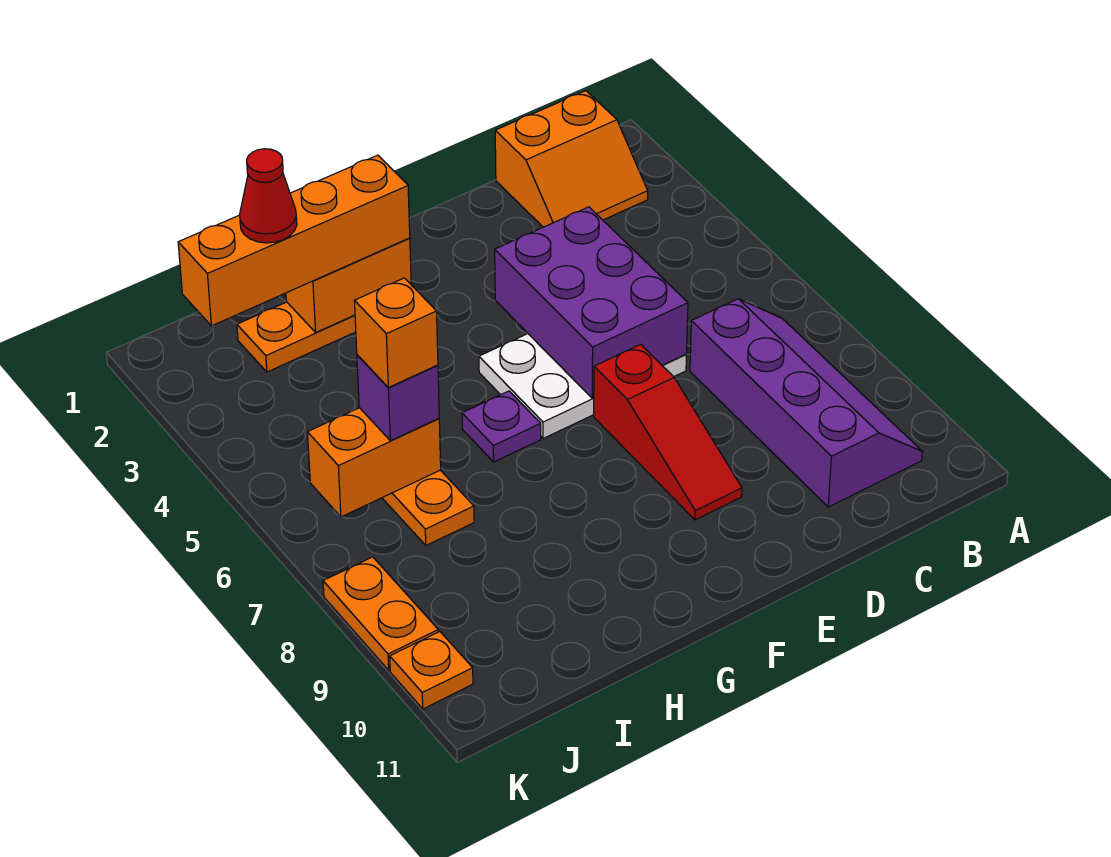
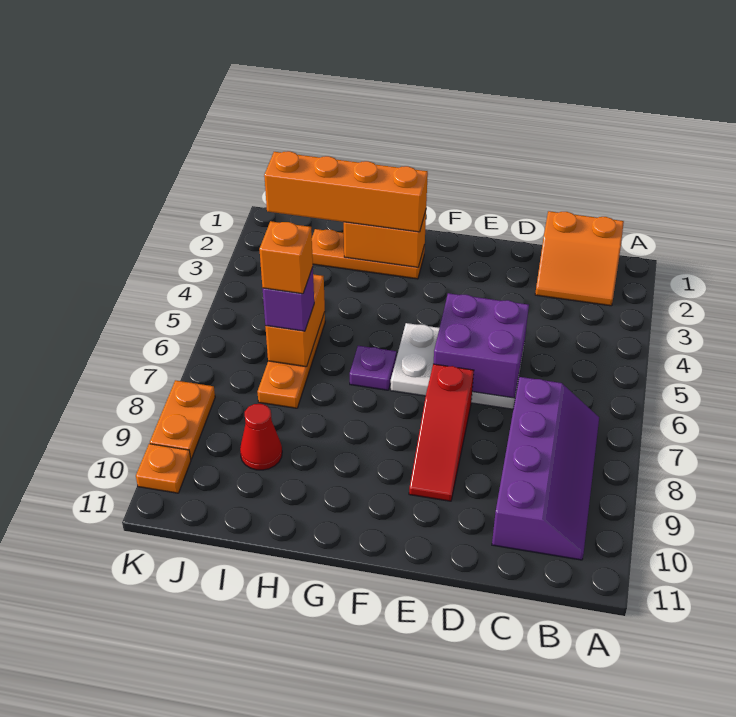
purple brick D4:E6 level 2 -> purple brick D5:E6 level 2
red cone I2 level 4 -> red cone I9 level 1
orange brick I6:J6 level 2 -> orange brick I5:I6 level 2

